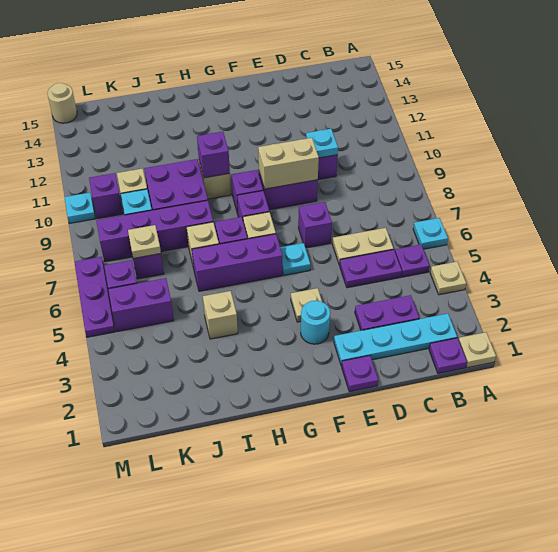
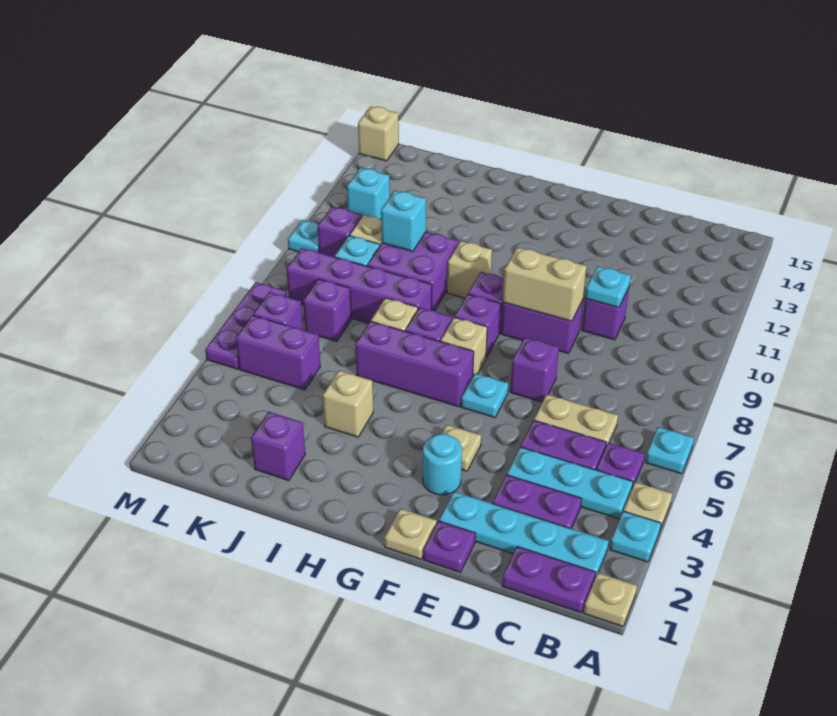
none -> cyan plate A3 level 1
purple plate B1 level 1 -> purple plate B1:C1 level 1
none -> cyan plate B4:D4 level 1
purple brick H10 level 2 -> purple brick J2 level 1
none -> cyan brick J10 level 2
tan plate K7 level 2 -> tan plate F1 level 1
none -> cyan brick L12 level 1
tan round brick M15 level 1 -> tan brick M15 level 1

